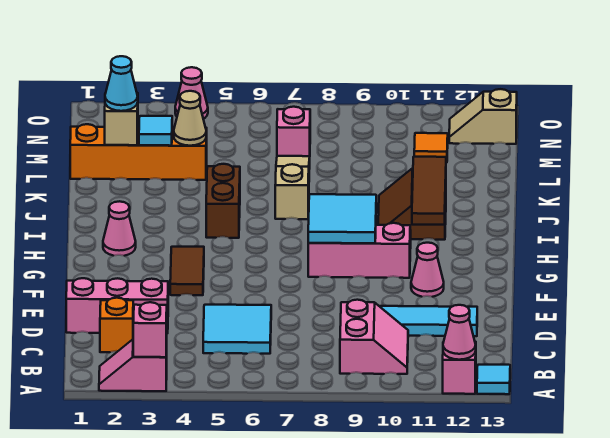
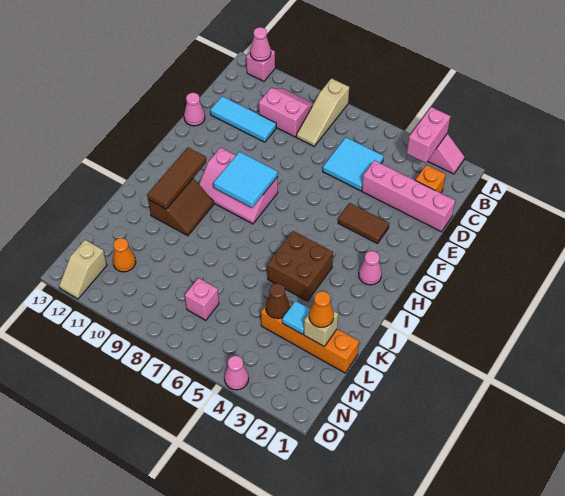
pink brick A3 level 2 -> pink brick A3:B3 level 2
cyan tile A13 level 1 -> none
pink slope B9:C10 level 1 top 9 -> pink slope B9:C10 level 1 top C
pink brick D1:D3 level 1 -> pink brick D1:D4 level 1
brown tile F4:G4 level 1 -> brown tile F3:F4 level 1
pink cone F11 level 1 -> pink cone E13 level 1
brown brick I5:J5 level 1 -> brown brick I4:J5 level 1
tan slope J7:L7 level 1 top J -> tan slope A8:C8 level 1 top A
cyan cone L2 level 3 -> orange cone L2 level 3
tan cone L4 level 2 -> brown cone L4 level 2
orange tile M11 level 1 -> orange cone M11 level 1
tan slope N12:N13 level 1 top 13 -> tan slope N12:O12 level 1 top N

